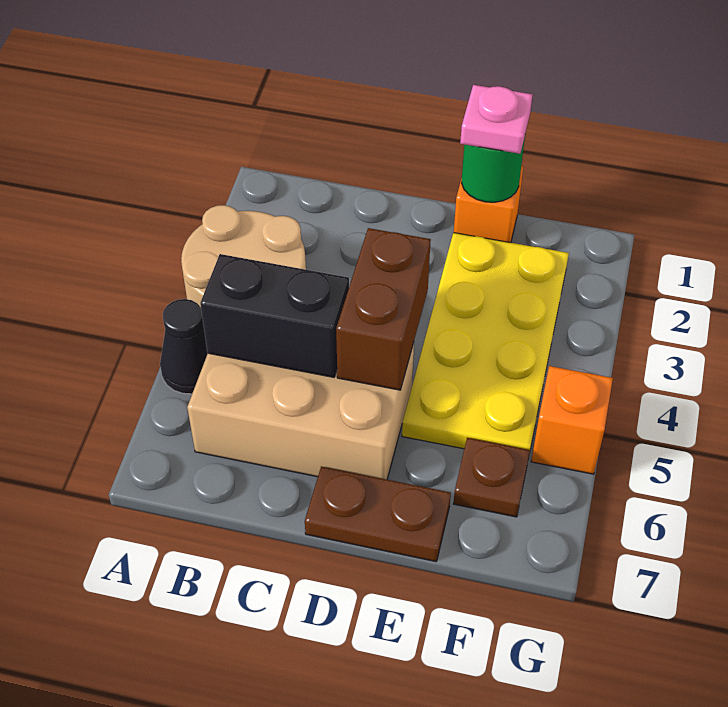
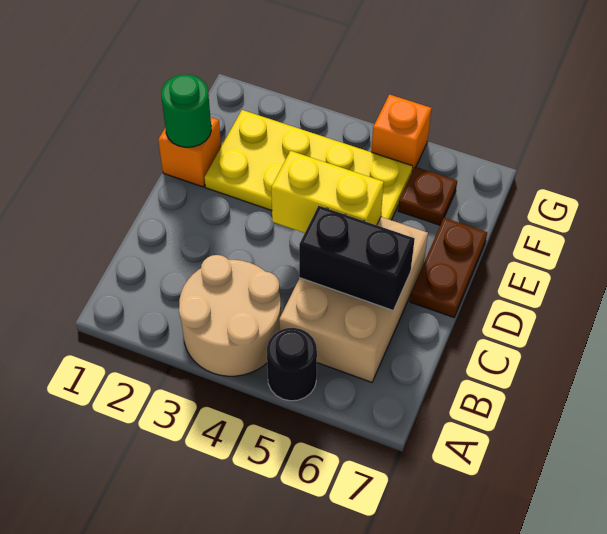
black cone A5 level 1 -> black round brick A5 level 1
black brick B5:C5 level 2 -> black brick C5:C6 level 2
brown brick D4:D5 level 2 -> yellow brick D4:D5 level 2
pink plate E1 level 3 -> none

